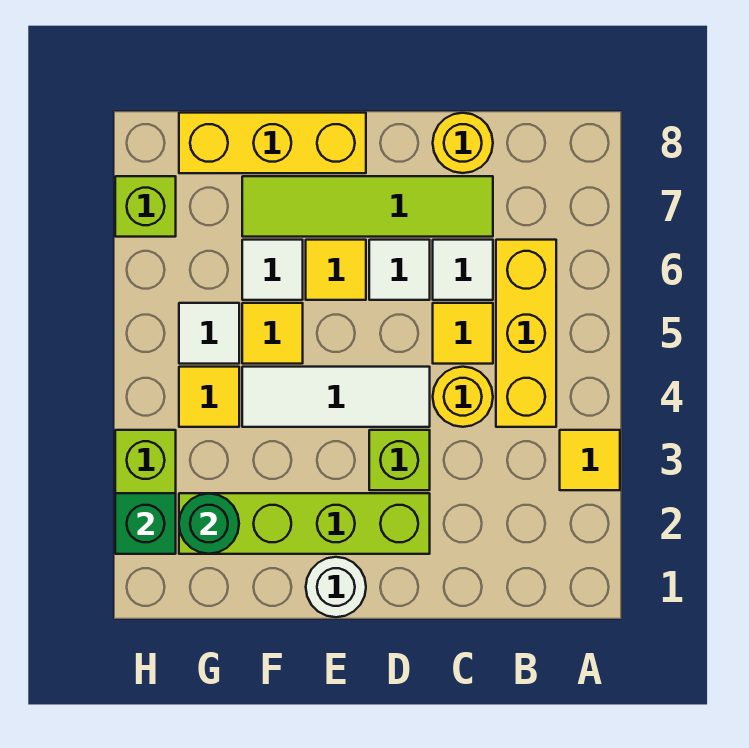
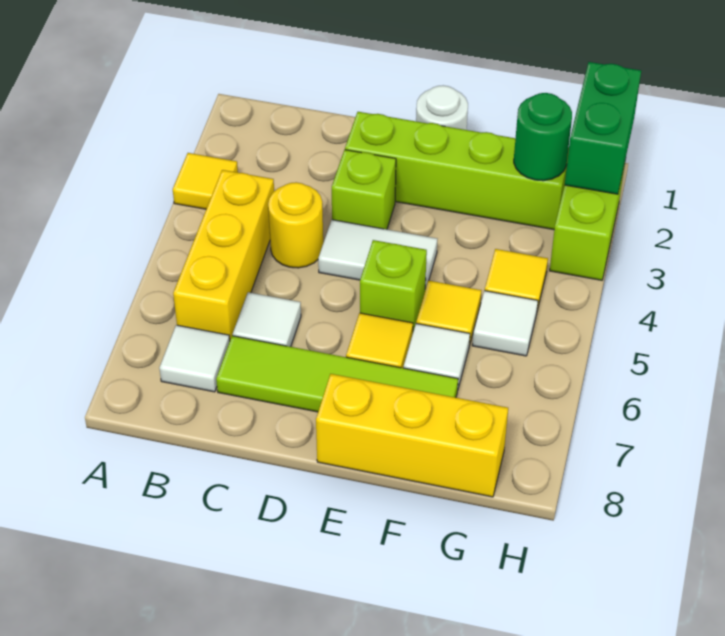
yellow tile C5 level 1 -> none
yellow round brick C8 level 1 -> none
white tile D4:F4 level 1 -> white tile D4:E4 level 1
white tile D6 level 1 -> white tile B7 level 1
green brick H2 level 2 -> green brick H1:H2 level 2
lime brick H7 level 1 -> lime brick E5 level 1

